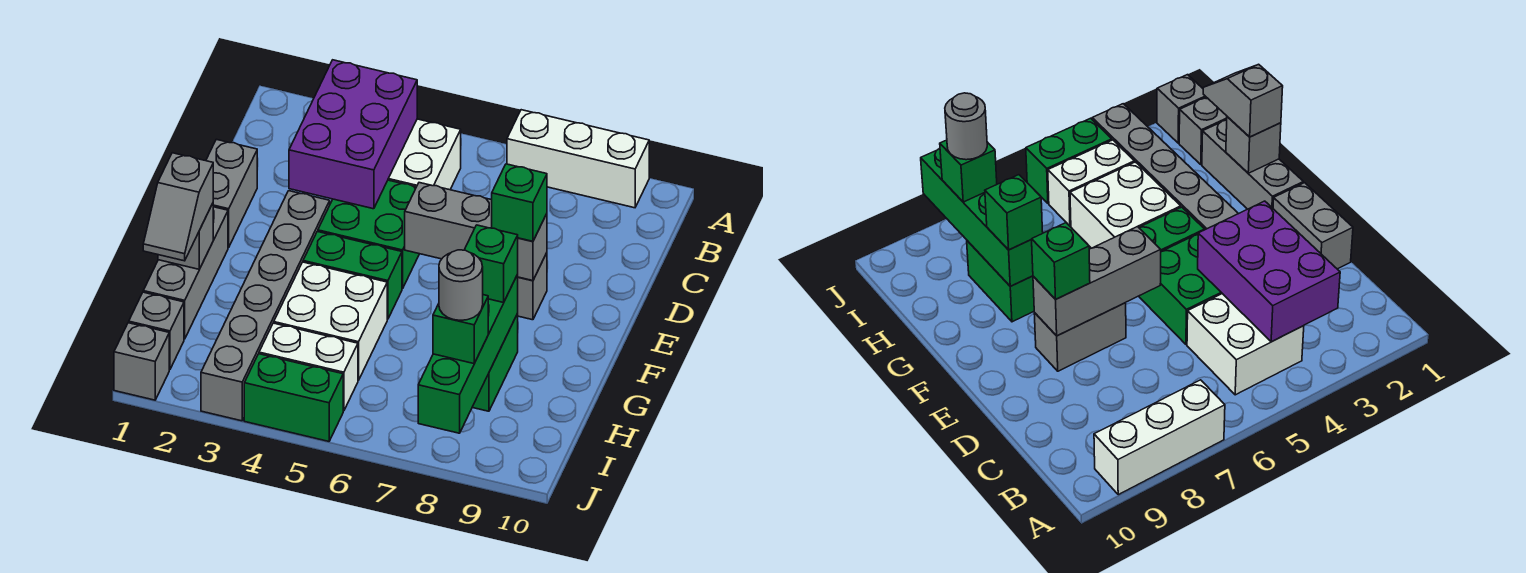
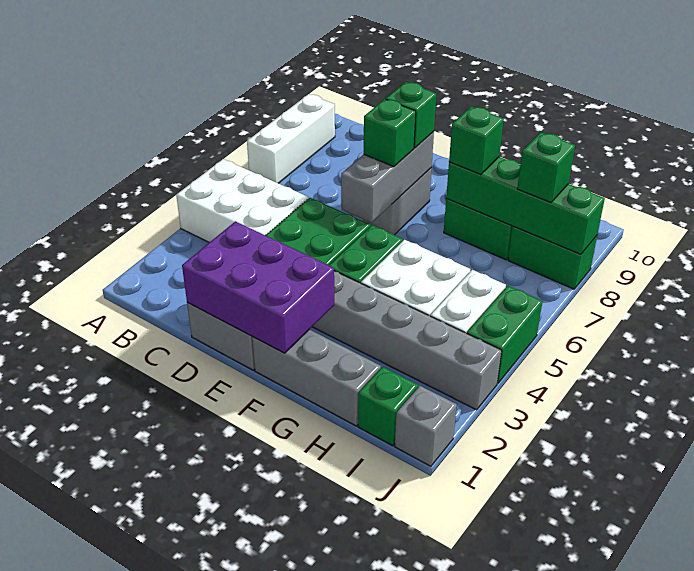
purple brick B3:D4 level 2 -> purple brick D1:F2 level 2
white brick B4:C5 level 1 -> white brick A4:C5 level 1
none -> green brick E7 level 3
grey brick G1 level 2 -> none
grey slope G1:H1 level 3 top G -> none
grey brick I1 level 1 -> green brick I1 level 1
none -> green brick I8:J8 level 1
grey round brick I8 level 4 -> none

